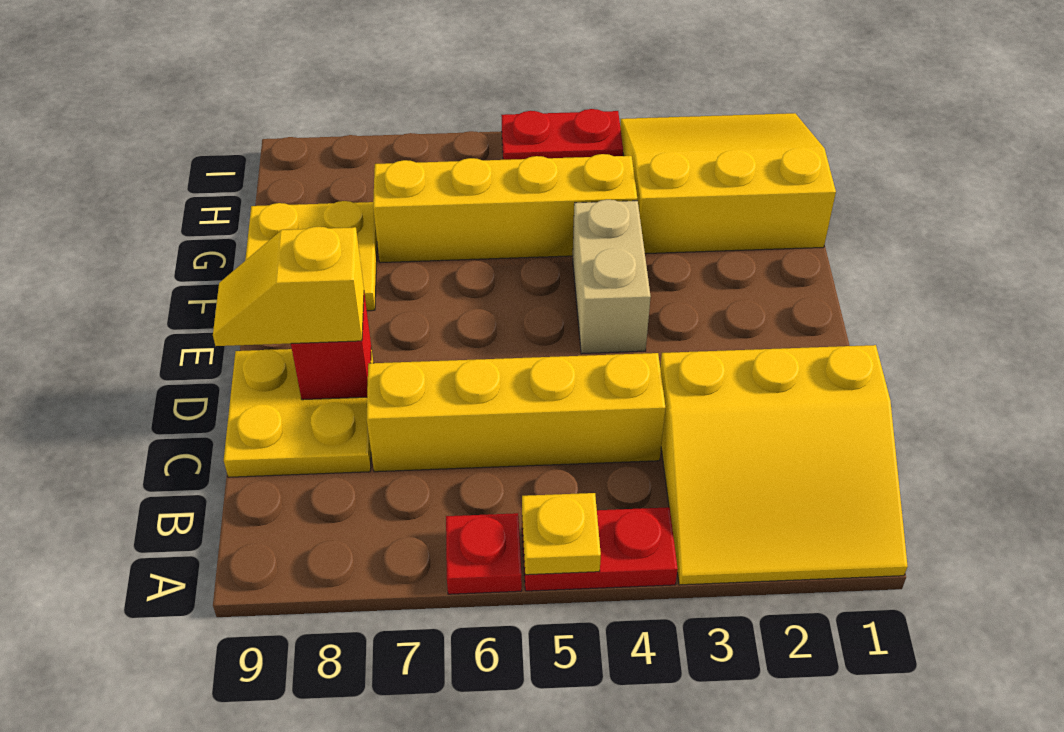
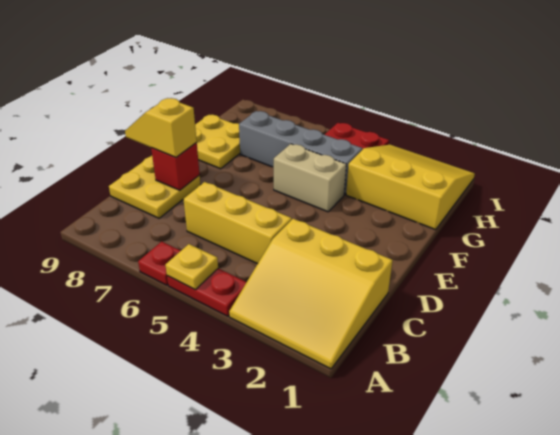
yellow brick C4:C7 level 1 -> yellow brick C4:C6 level 1
tan brick E4:F4 level 1 -> tan brick F4:F5 level 1
yellow brick G4:G7 level 1 -> grey brick G4:G7 level 1

